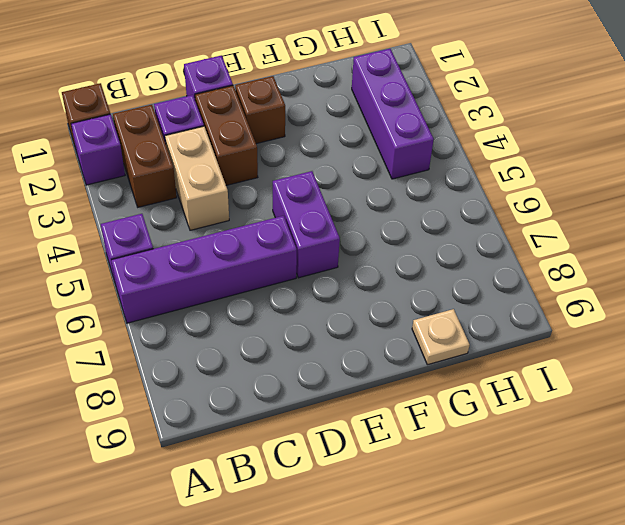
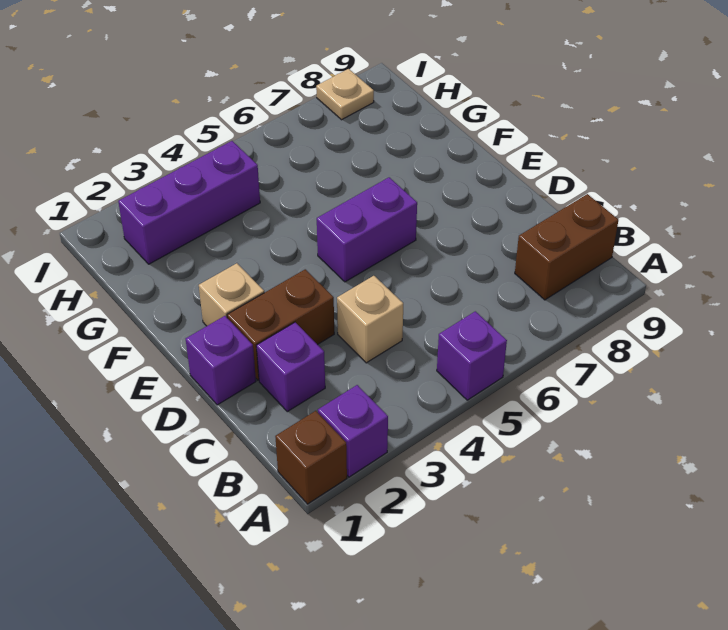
purple brick A6:D6 level 1 -> none
brown brick B2:B3 level 1 -> brown brick B8:B9 level 1
tan brick C3:C4 level 1 -> tan brick C4 level 1
brown brick E2 level 1 -> tan brick E2 level 1
tan plate G9 level 1 -> tan plate I8 level 1

